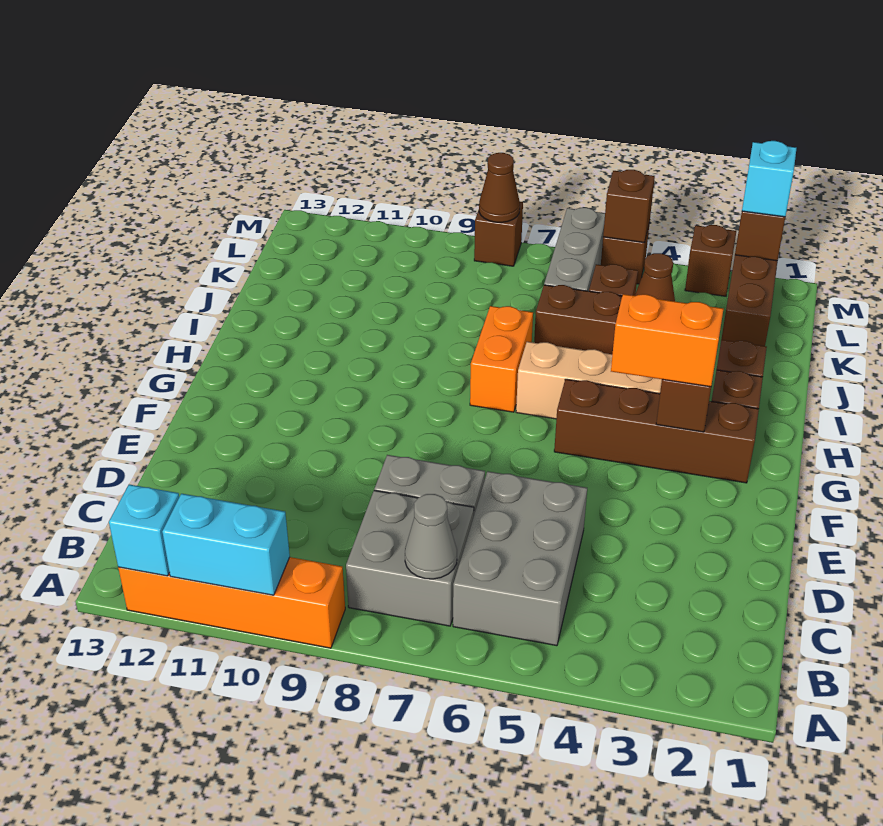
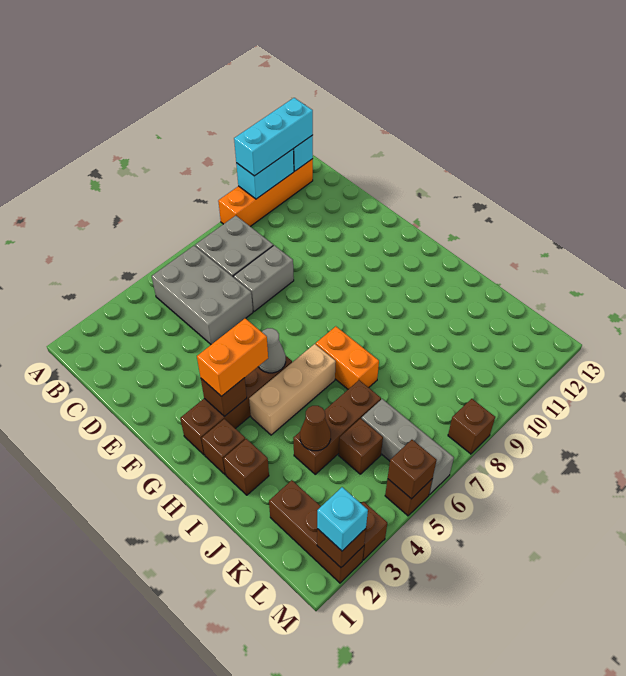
none -> cyan brick A10:A12 level 3
grey cone B7 level 2 -> grey cone G5 level 2
brown cone M8 level 2 -> none

